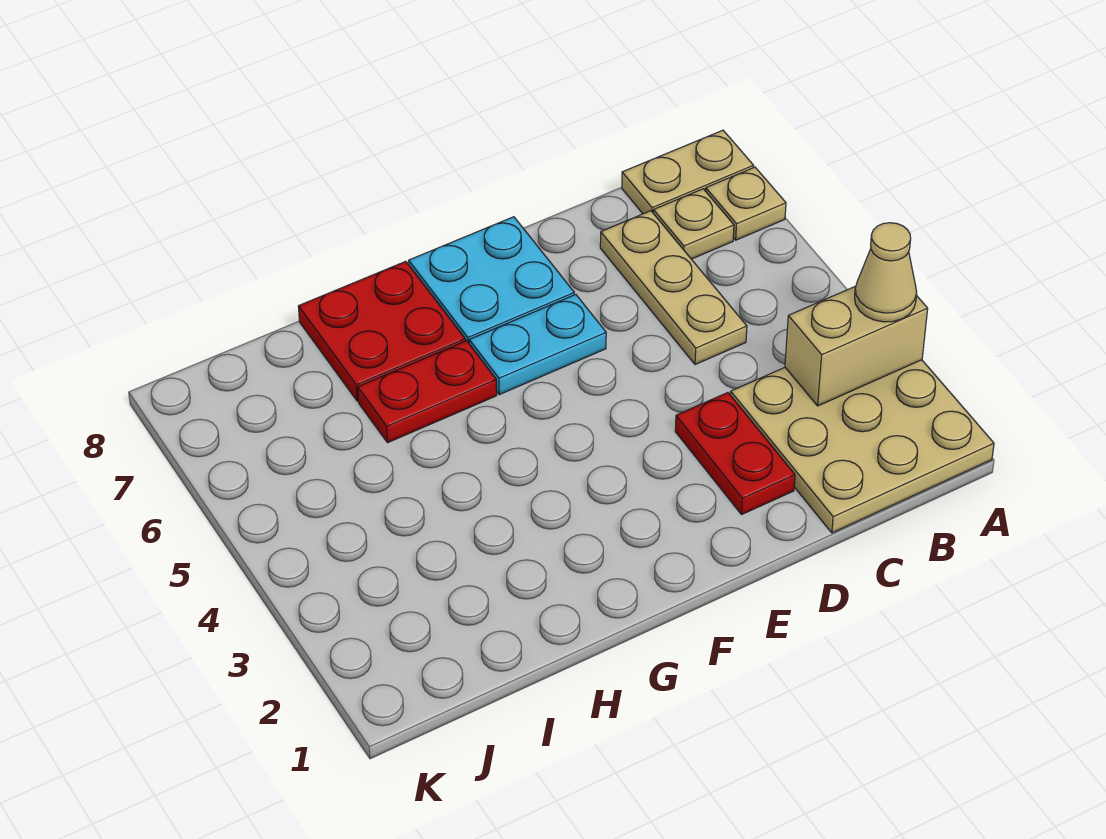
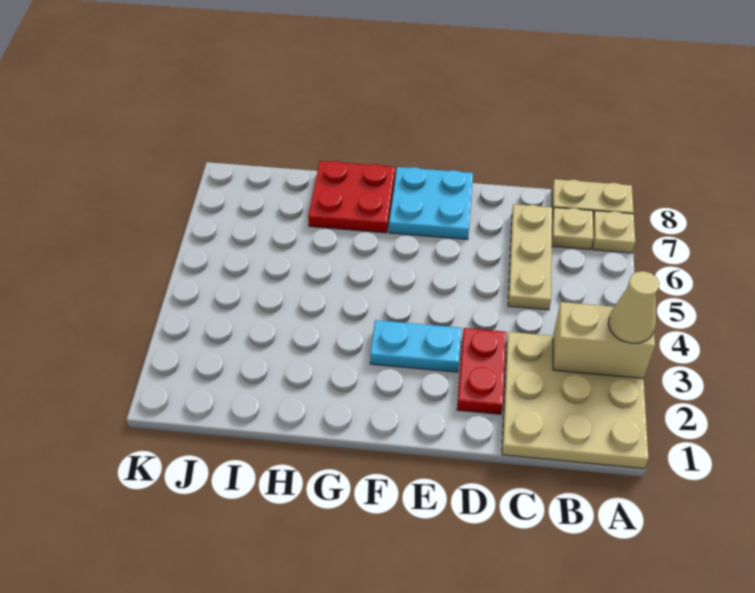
cyan plate E6:F6 level 1 -> cyan plate E3:F3 level 1
red plate G6:H6 level 1 -> none

